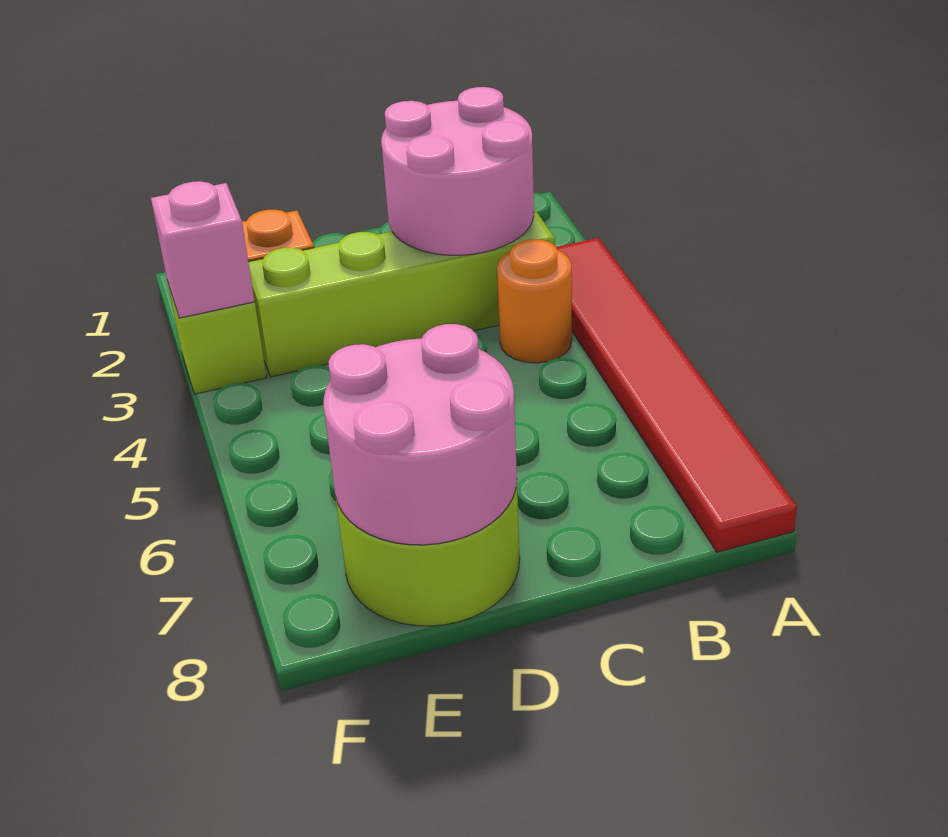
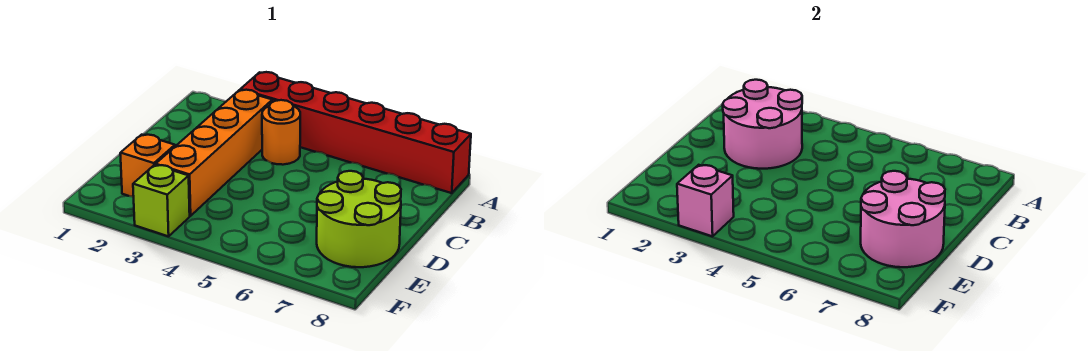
red tile A3:A8 level 1 -> red brick A3:A8 level 1
lime brick B3:E3 level 1 -> orange brick B3:E3 level 1

